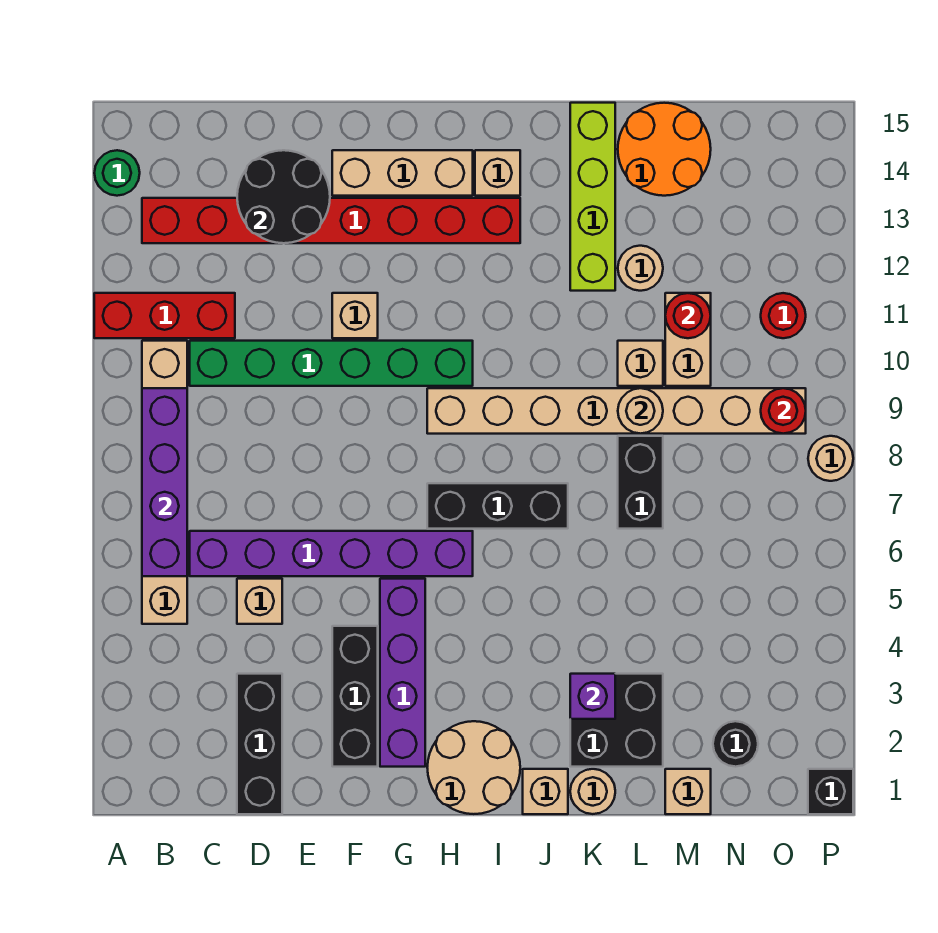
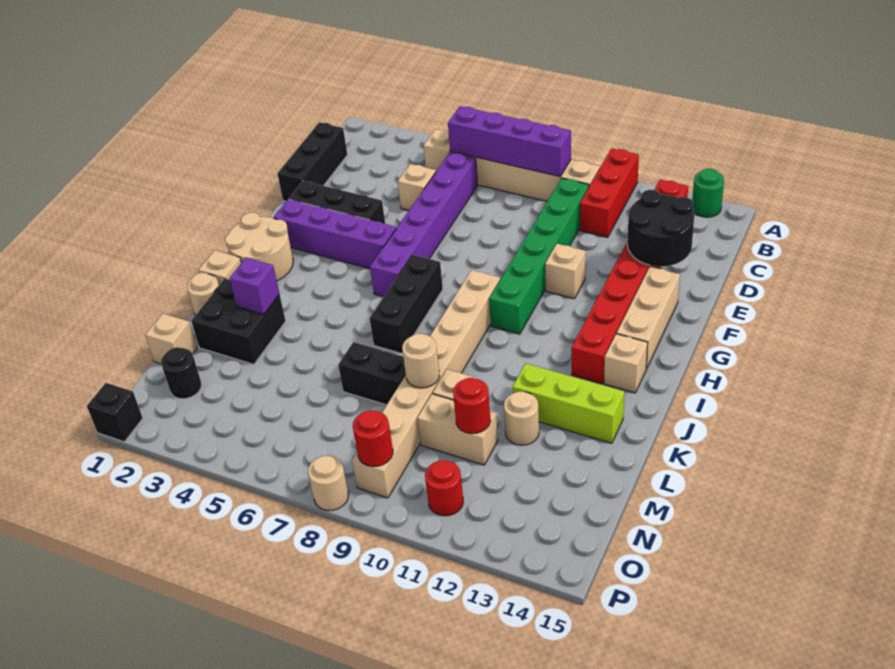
black brick D1:D3 level 1 -> black brick C1:E1 level 1
lime brick K12:K15 level 1 -> lime brick K12:K14 level 1
orange round brick L14:M15 level 1 -> none

